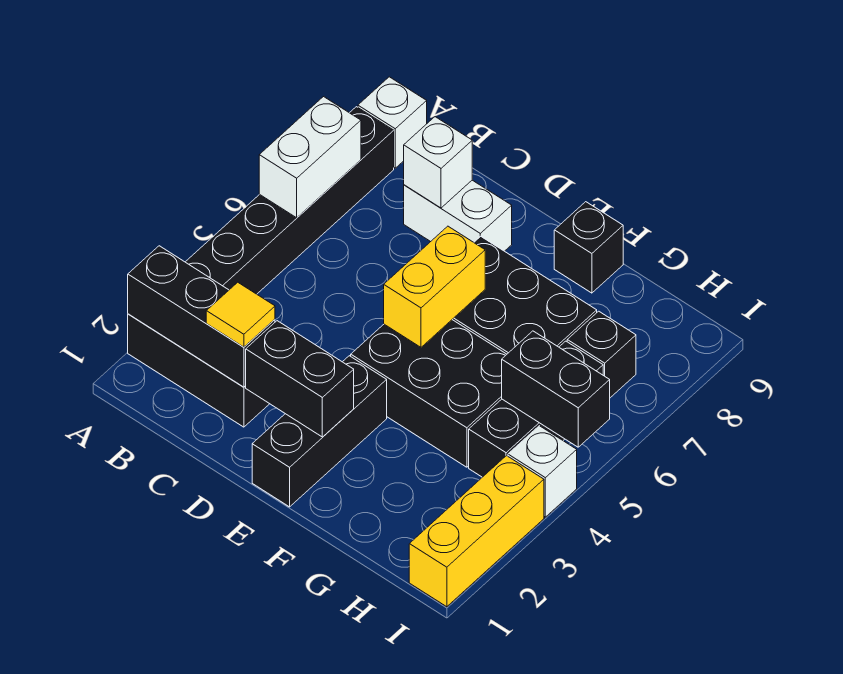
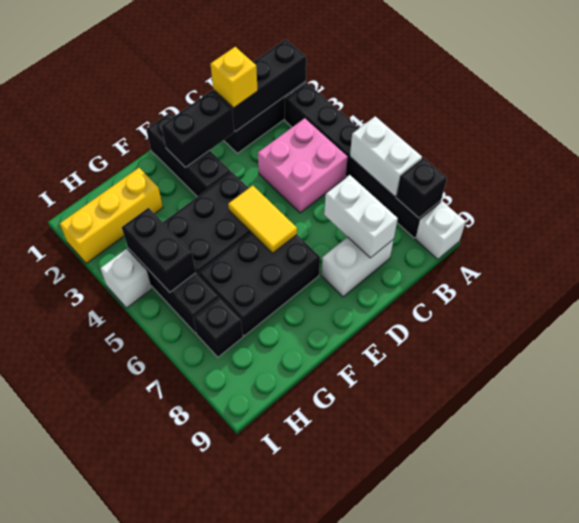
none -> pink brick B4:C5 level 1
yellow tile C2 level 3 -> yellow brick C2 level 3
white brick C8 level 2 -> white brick C7:C8 level 2
yellow brick E5:E6 level 2 -> yellow tile E5:E6 level 2
black brick F9 level 1 -> black brick A8 level 2
black brick H5:I5 level 2 -> black brick H4:H5 level 2
yellow brick I1:I3 level 1 -> yellow brick G2:I2 level 1

